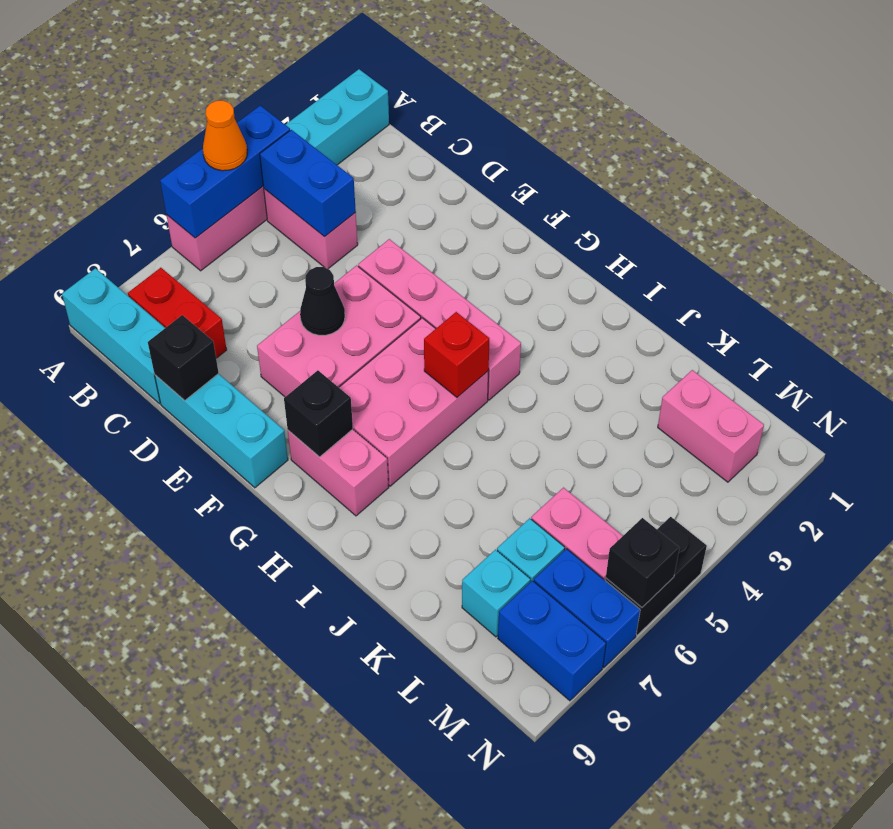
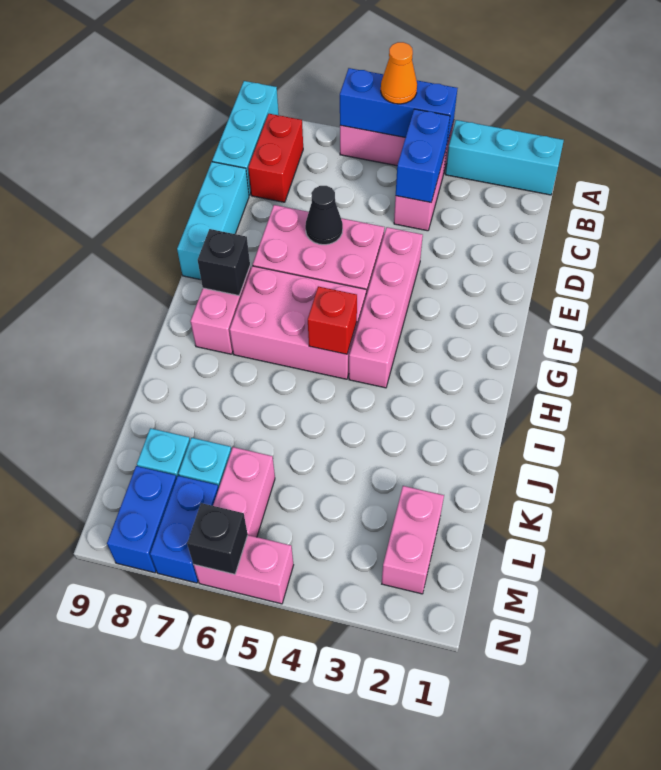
black brick D9 level 2 -> none
black brick N5:N6 level 1 -> pink brick N5:N6 level 1

